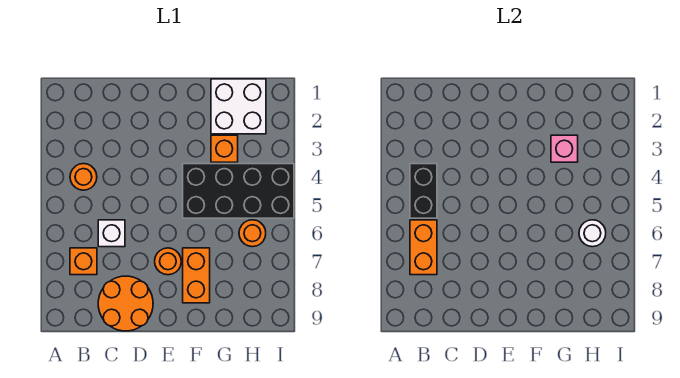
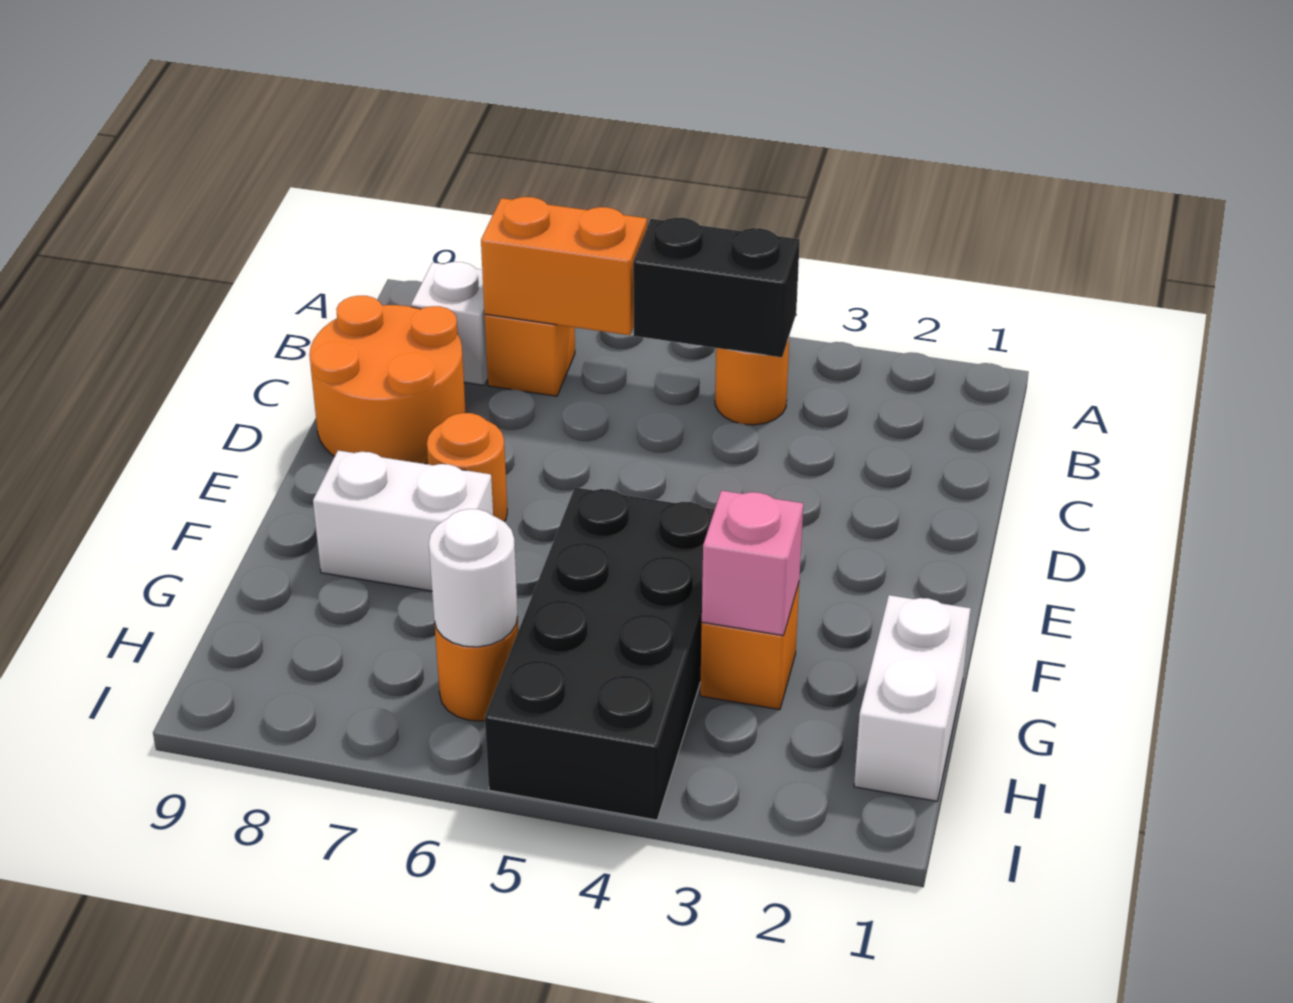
white brick C6 level 1 -> white brick B8 level 1
orange brick F7:F8 level 1 -> white brick F7:F8 level 1
white brick G1:H2 level 1 -> white brick G1:H1 level 1

